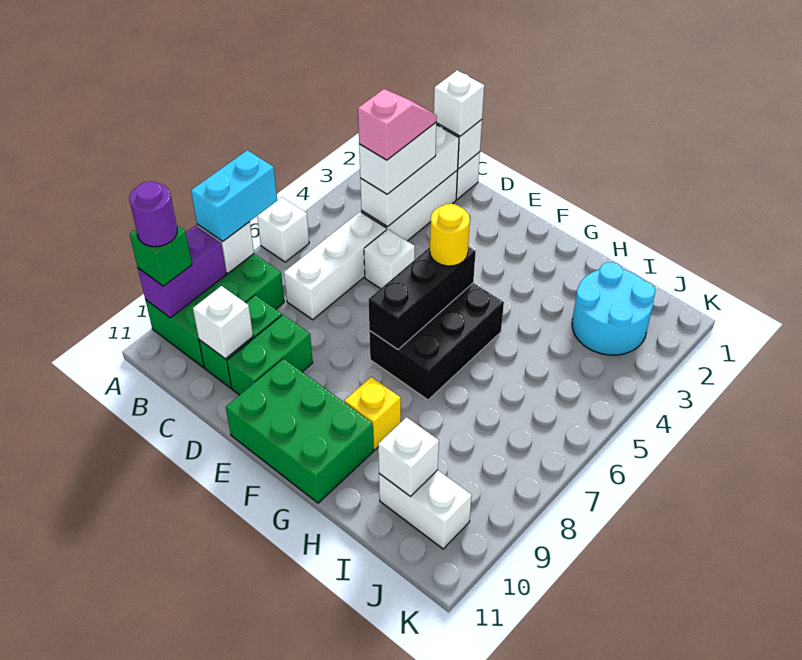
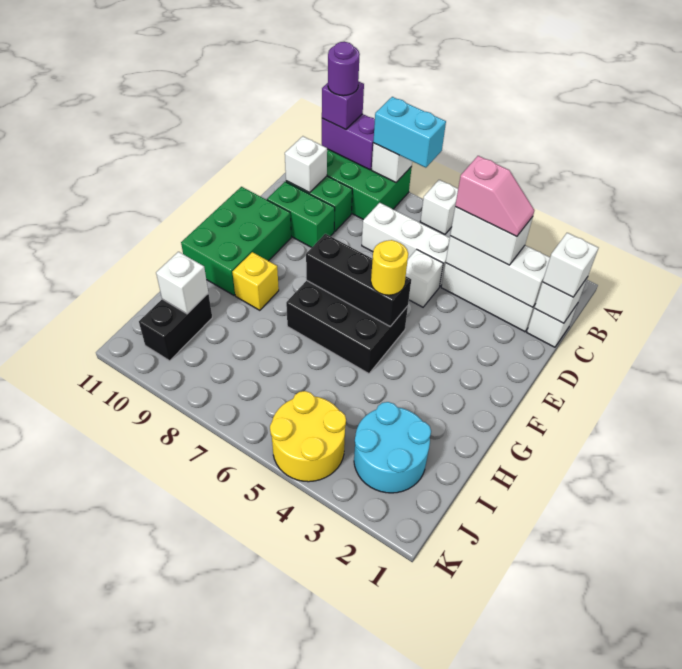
green brick A10 level 3 -> purple brick A10 level 3
white brick I10:J10 level 1 -> black brick I10:J10 level 1
none -> yellow round brick J4:K5 level 1

